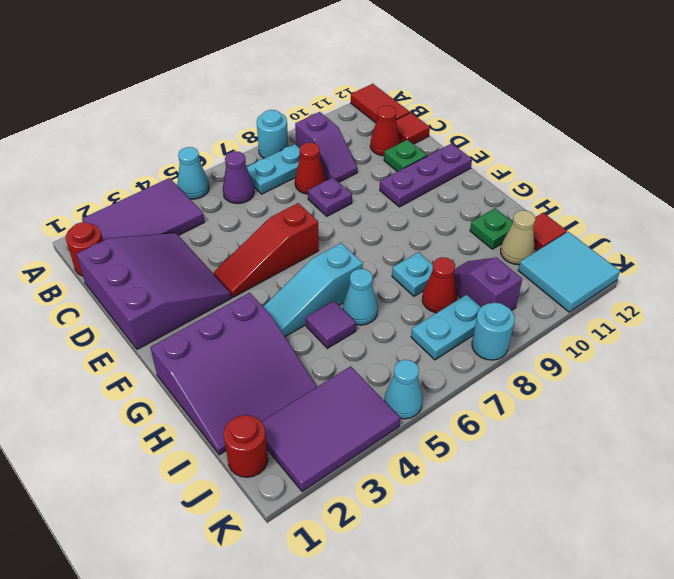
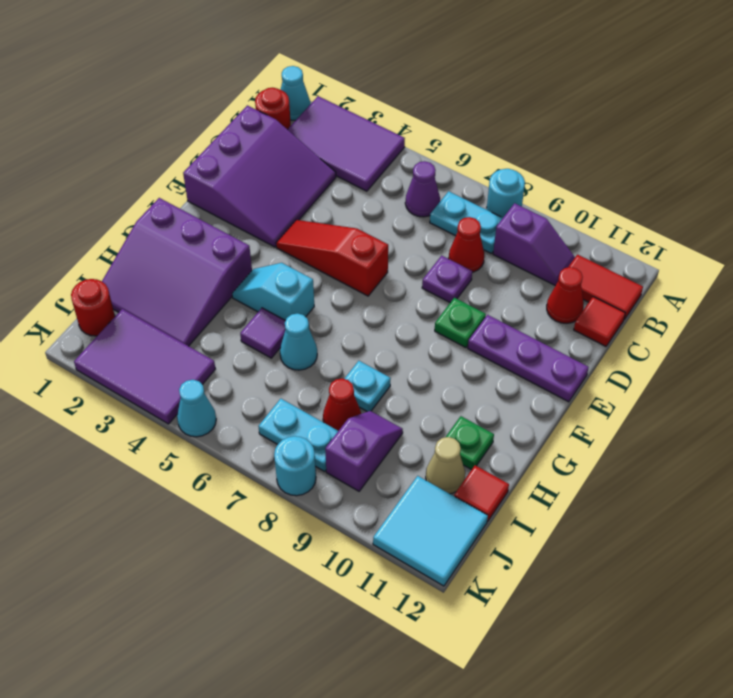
cyan cone A5 level 1 -> cyan cone A1 level 1
red tile A12:B12 level 1 -> red tile B11:B12 level 1
purple slope B9:C9 level 1 top B -> purple slope B9:B10 level 1 top 9
green plate D11 level 1 -> green plate E9 level 1
cyan slope G4:G6 level 1 top 6 -> cyan slope G4:G5 level 1 top 5

